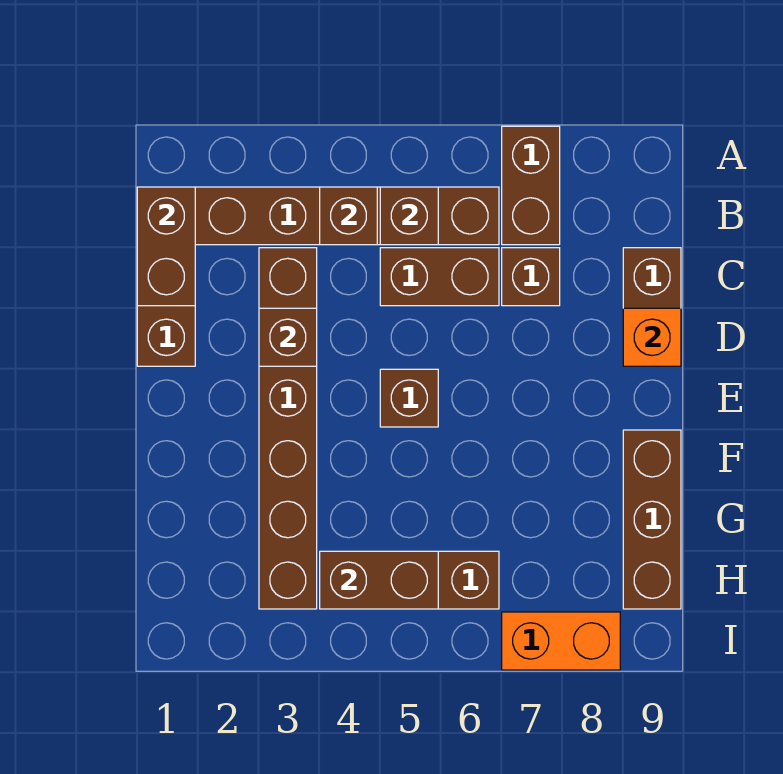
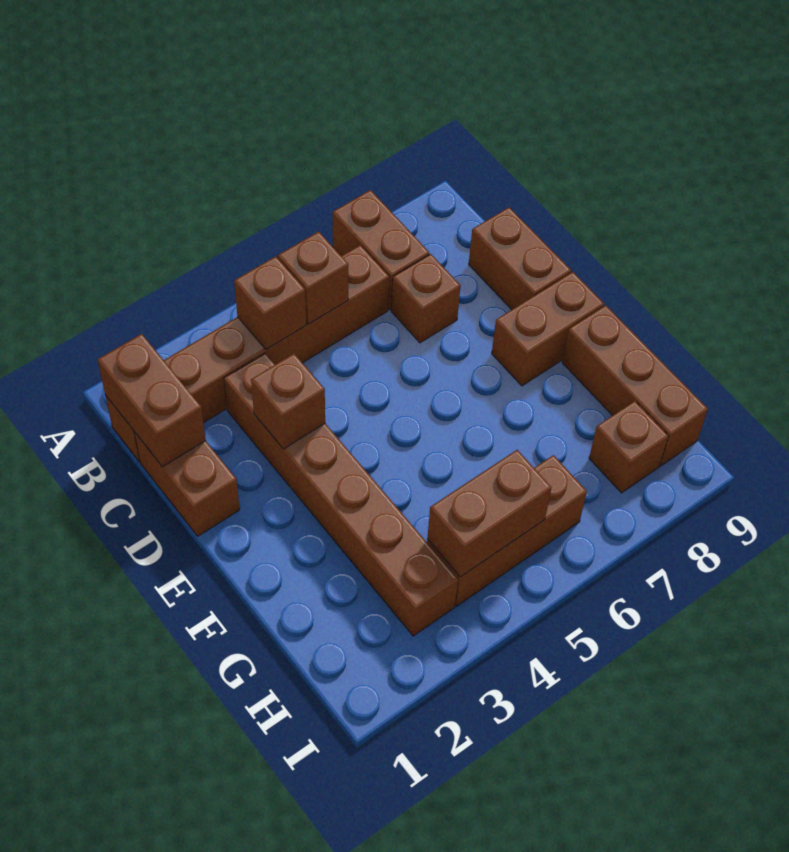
brown brick C5:C6 level 1 -> brown brick E8:E9 level 1
orange brick D9 level 2 -> none
brown brick E5 level 1 -> brown brick H8 level 1
orange brick I7:I8 level 1 -> none

